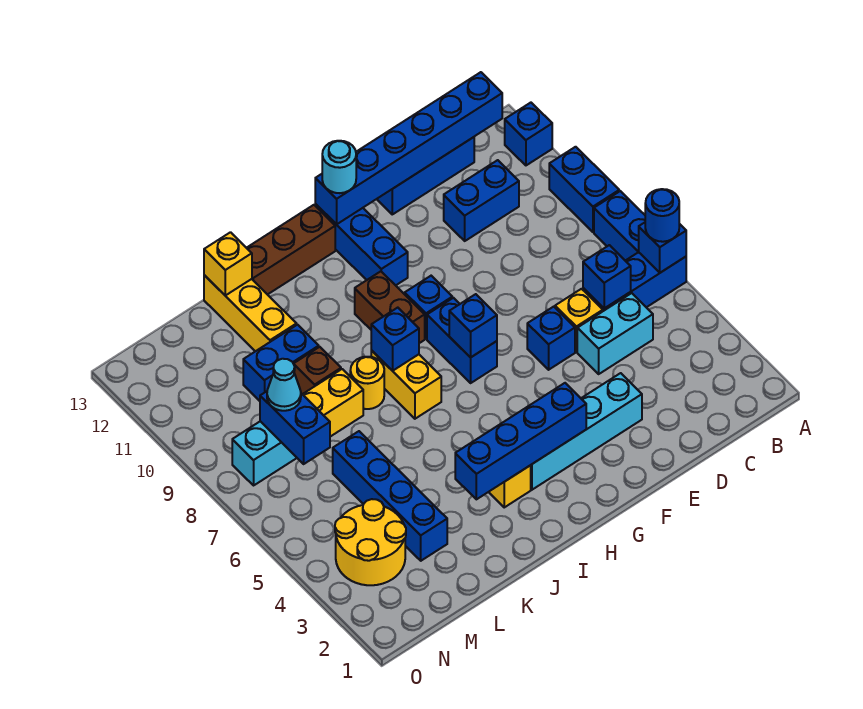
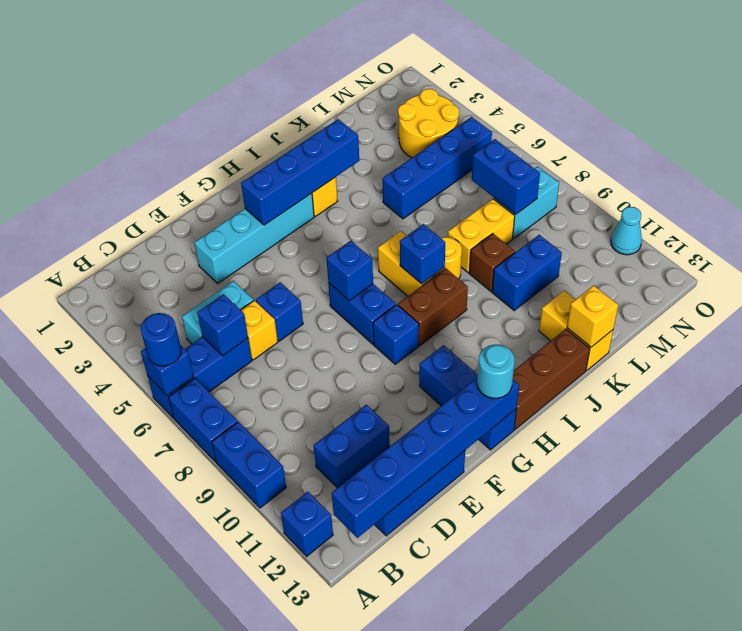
brown brick H9:H10 level 1 -> brown brick H9:I9 level 1
yellow brick K11:K13 level 1 -> yellow brick K12:K13 level 1
blue brick L3:L6 level 1 -> blue brick K5:N5 level 1
cyan cone M8 level 3 -> cyan cone O11 level 1

